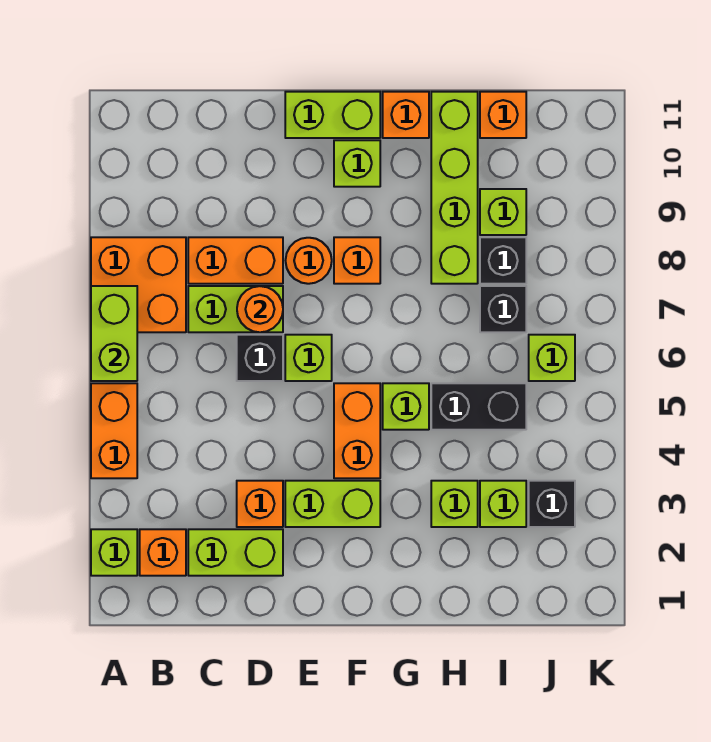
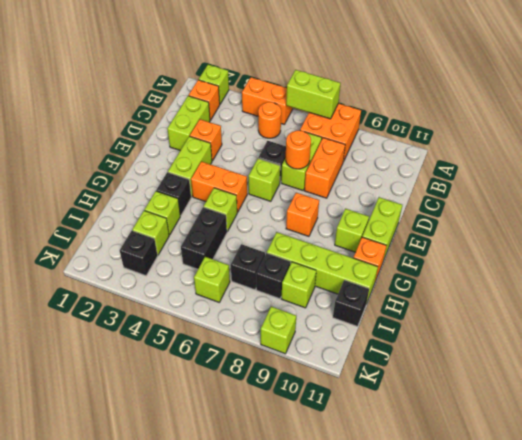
orange round brick E8 level 1 -> orange round brick B5 level 1
none -> black brick G3 level 1
orange brick I11 level 1 -> black brick I11 level 1
none -> lime brick K9 level 1

